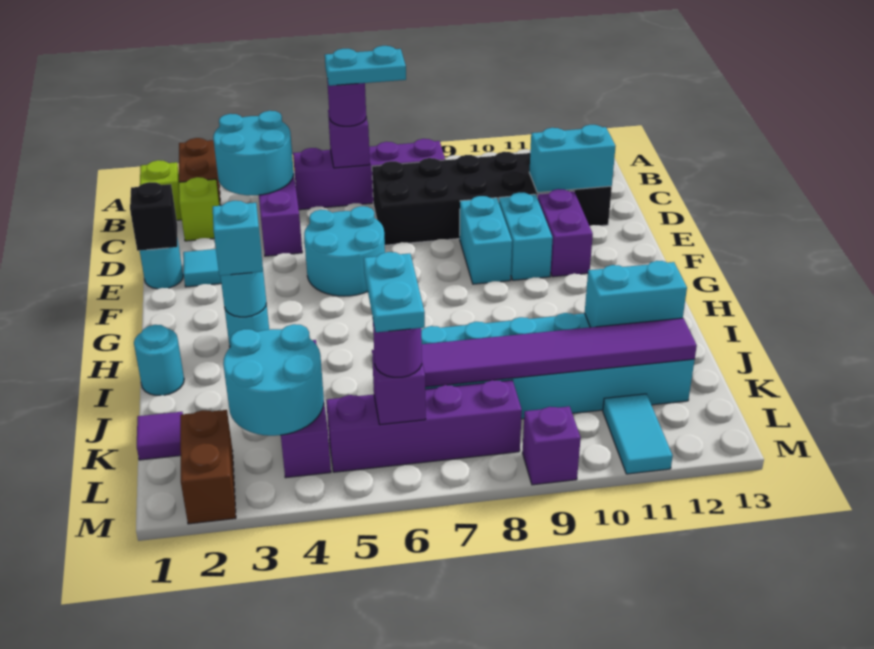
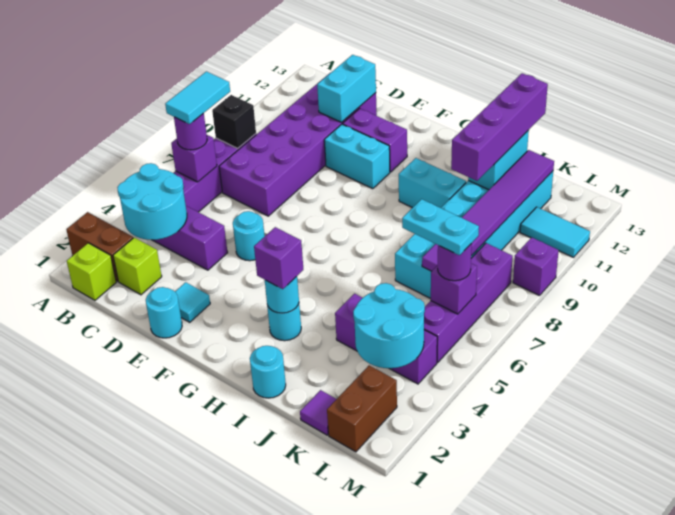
cyan plate B6:B7 level 4 -> cyan tile B6:B7 level 4
black brick C7:D12 level 1 -> purple brick C7:D12 level 1
black brick E1 level 2 -> black brick B8 level 2
cyan round brick E5:F6 level 1 -> cyan round brick E5 level 1
cyan brick E9:F9 level 1 -> cyan brick H10:I10 level 1
cyan brick H3 level 3 -> purple brick H3 level 3
none -> purple brick J10:J13 level 3
brown brick L2:M2 level 1 -> brown brick L1:L2 level 1

